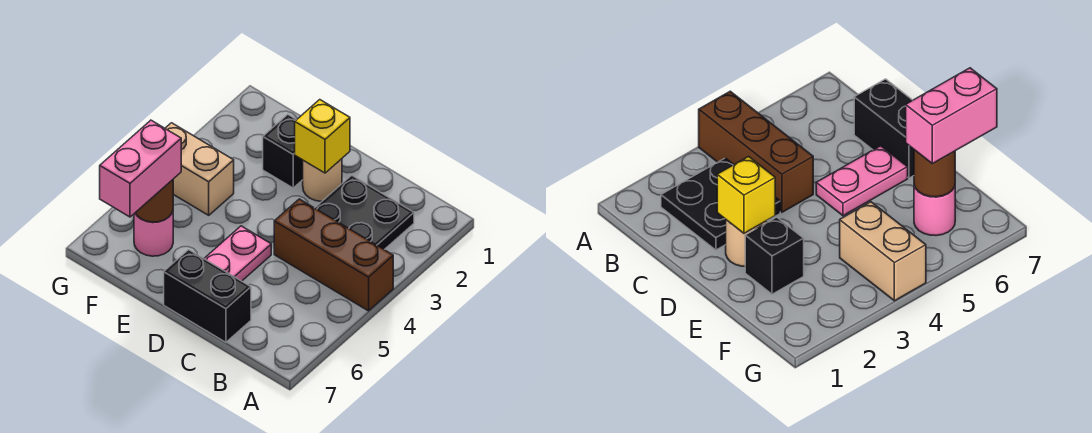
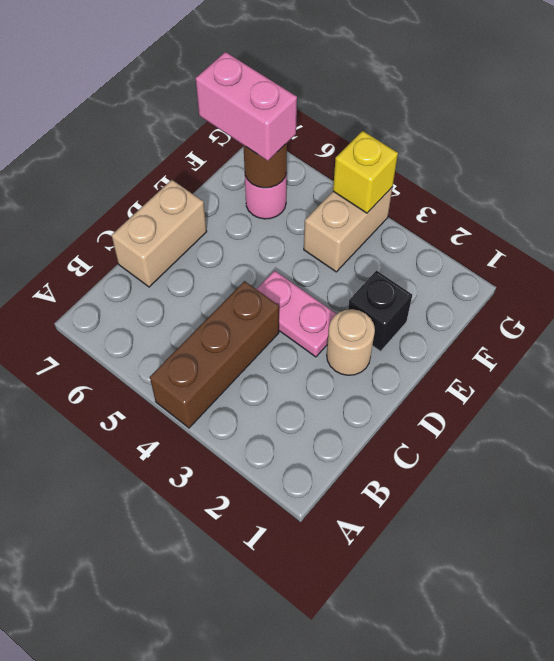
black plate B2:C3 level 1 -> none
black brick C7:D7 level 1 -> tan brick C7:D7 level 1
yellow brick D2 level 2 -> yellow brick G4 level 2
pink plate D5:D6 level 1 -> pink plate D3:D4 level 1

